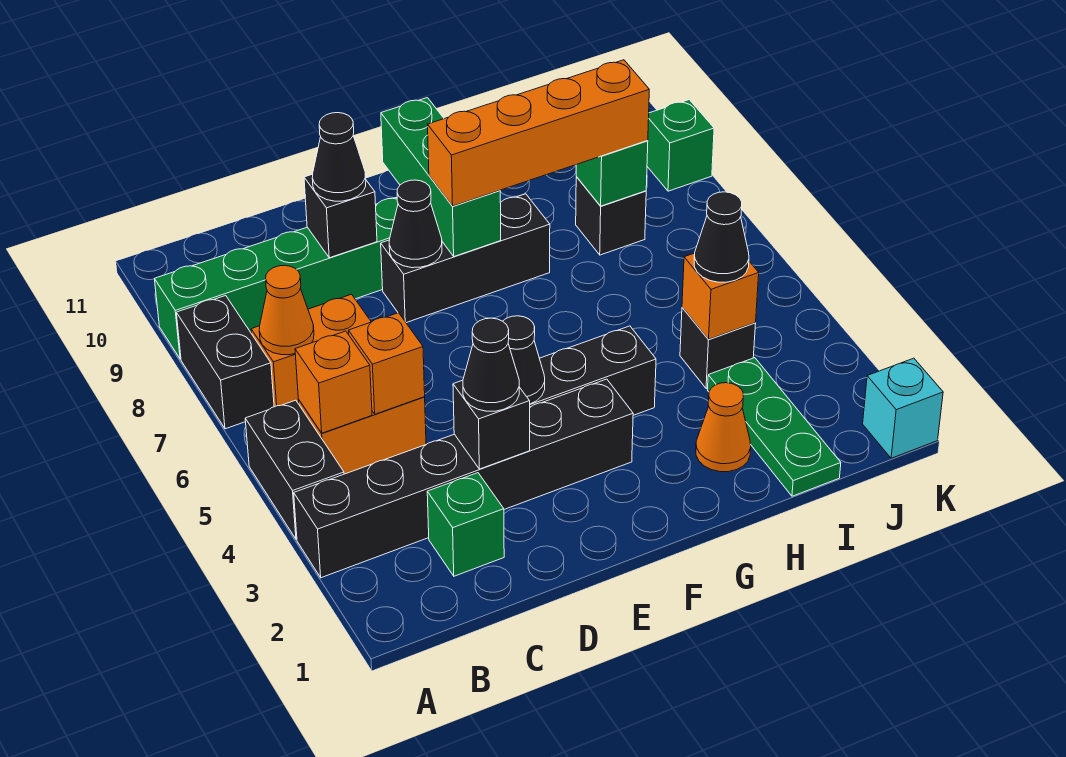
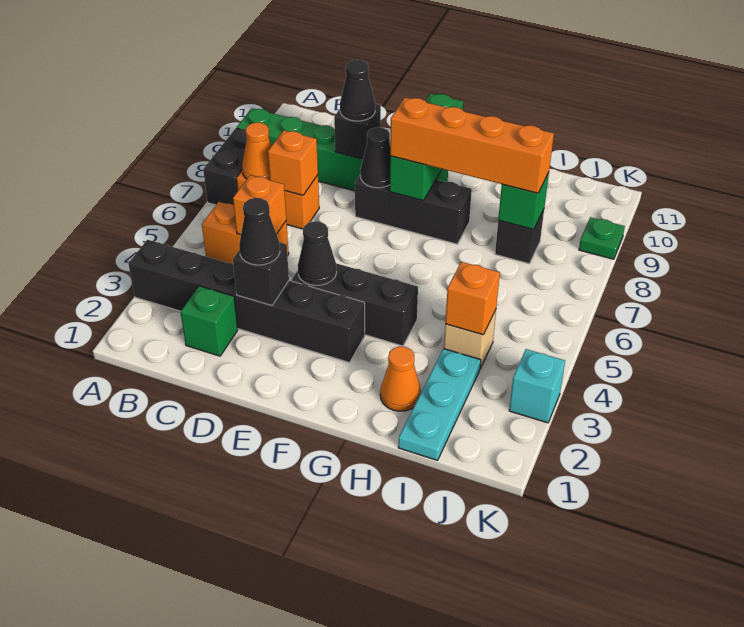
black brick A4:A5 level 1 -> none
orange brick B5 level 2 -> orange brick C7 level 2
green plate I1:I3 level 1 -> cyan plate I1:I3 level 1
black brick I4 level 1 -> tan brick I4 level 1
black cone I4 level 3 -> none
cyan brick K1 level 1 -> cyan brick K3 level 1
green brick K9 level 1 -> green plate K9 level 1

